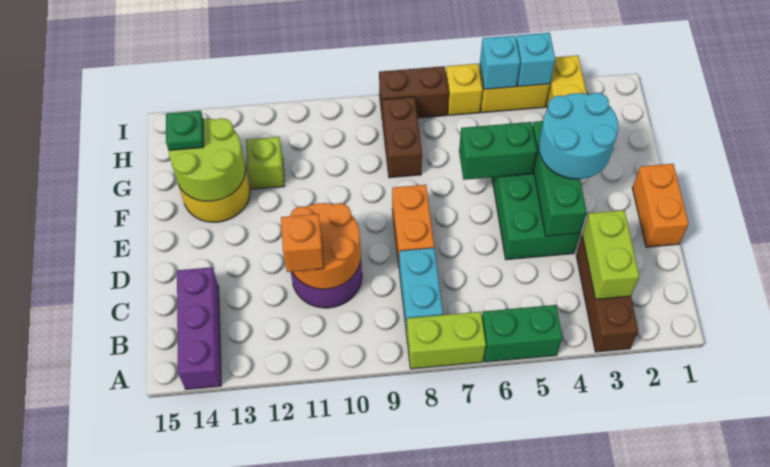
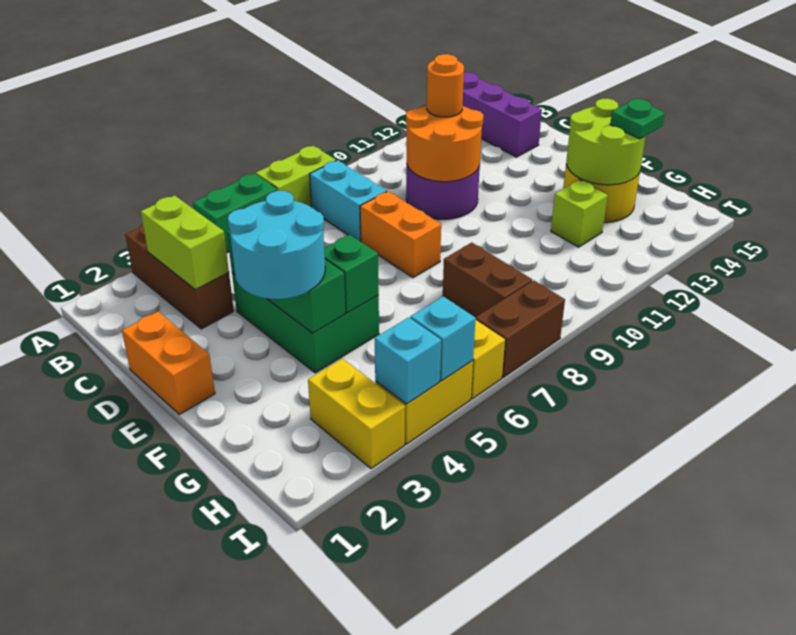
orange brick C11 level 3 -> orange round brick C11 level 3
green brick F5:F6 level 2 -> green brick F5 level 2

